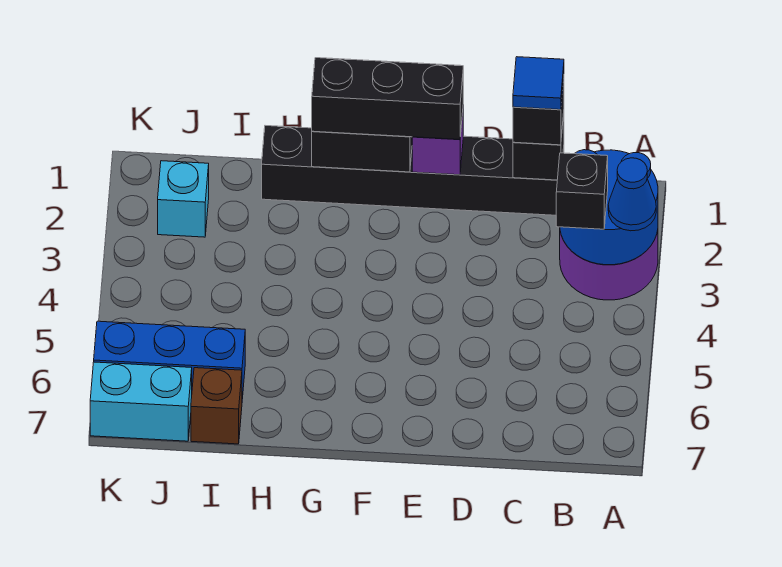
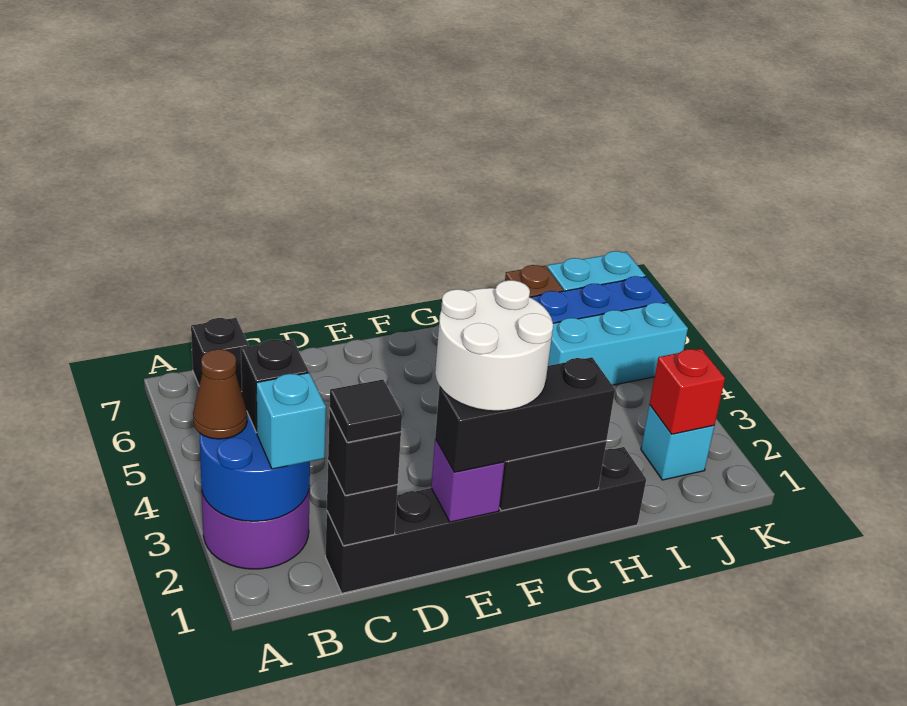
blue cone A3 level 3 -> brown cone A3 level 3
none -> cyan brick B2 level 3
none -> black brick B7 level 1
blue tile C1 level 4 -> black tile C1 level 4
none -> white round brick E1:F2 level 4
none -> cyan brick I5:K5 level 1
none -> red brick J2 level 2

